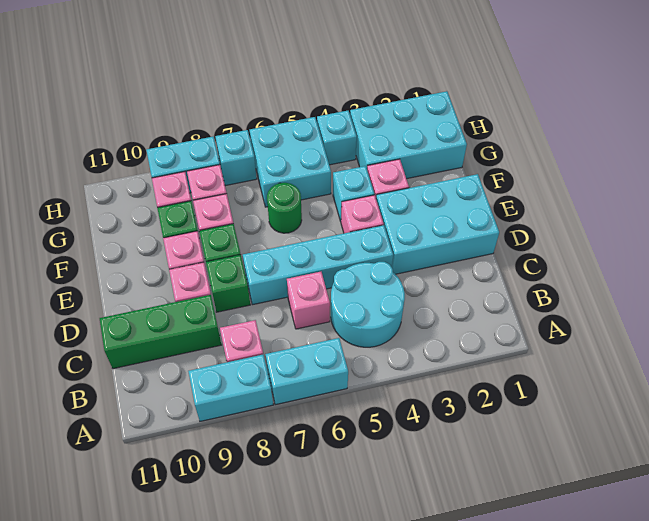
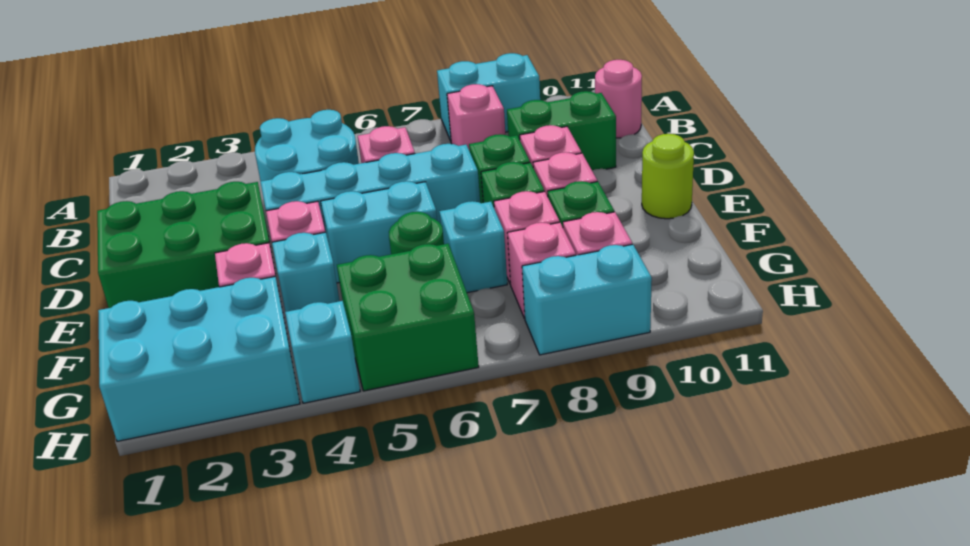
cyan brick A6:A7 level 1 -> cyan brick E5:E6 level 1
none -> pink round brick B11 level 1
green brick C9:C11 level 1 -> green brick C9:C10 level 1
cyan brick D1:E3 level 1 -> green brick D1:E3 level 1
none -> lime round brick E11 level 1
cyan brick G5:H6 level 1 -> green brick G5:H6 level 1
cyan brick H7 level 1 -> cyan brick F7 level 1

